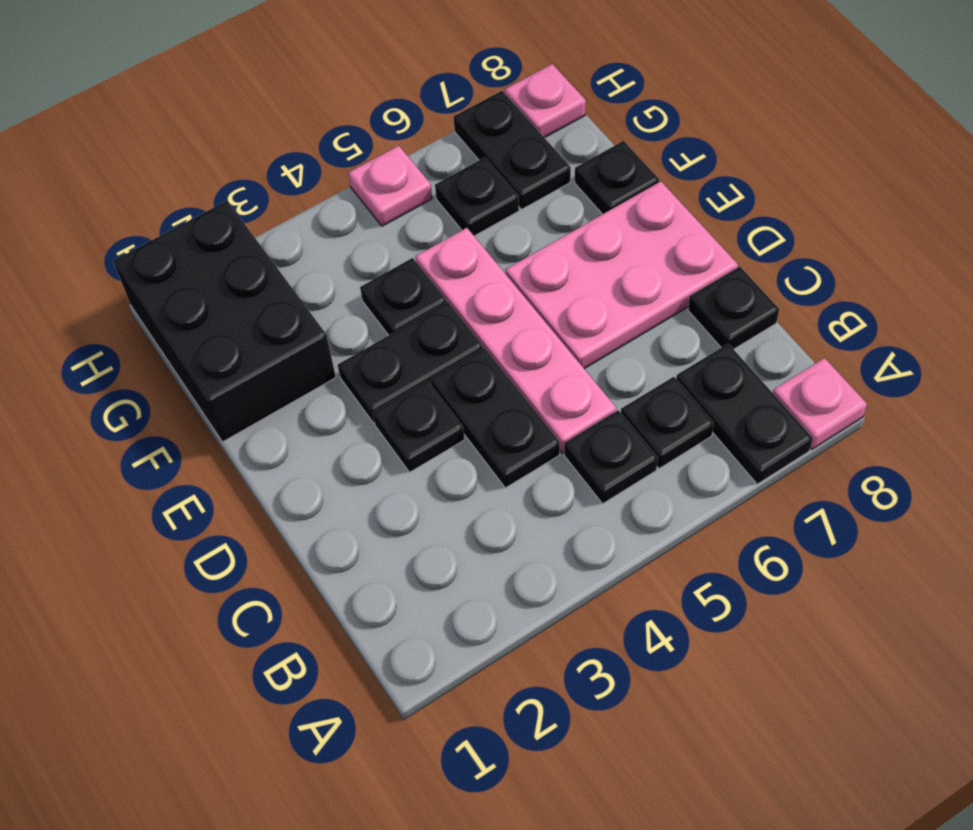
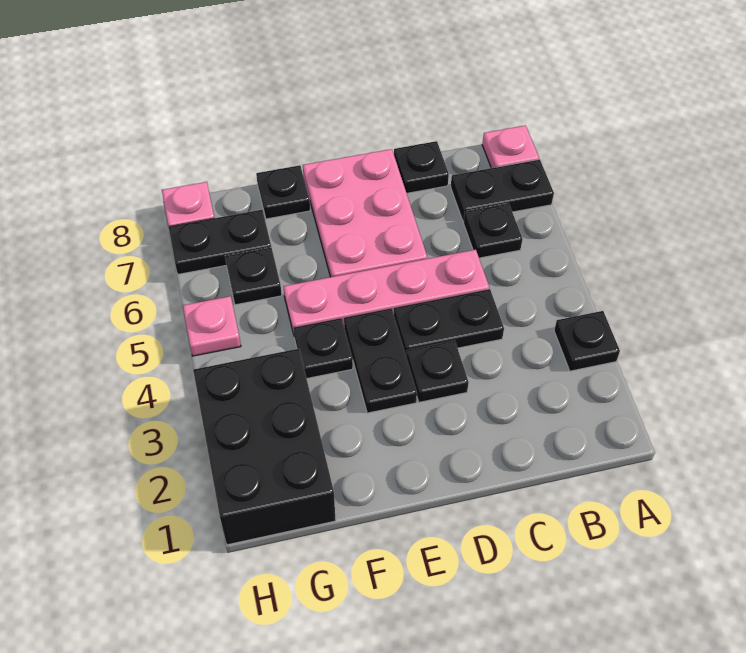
black plate B5 level 1 -> black plate A3 level 1
black brick F1:H2 level 1 -> black brick G1:H3 level 1

